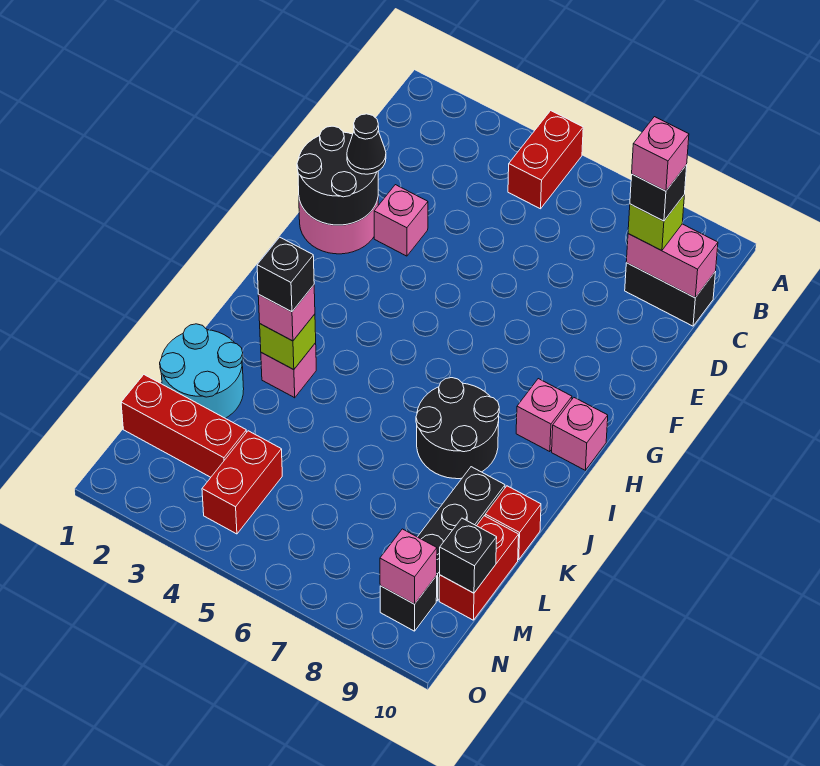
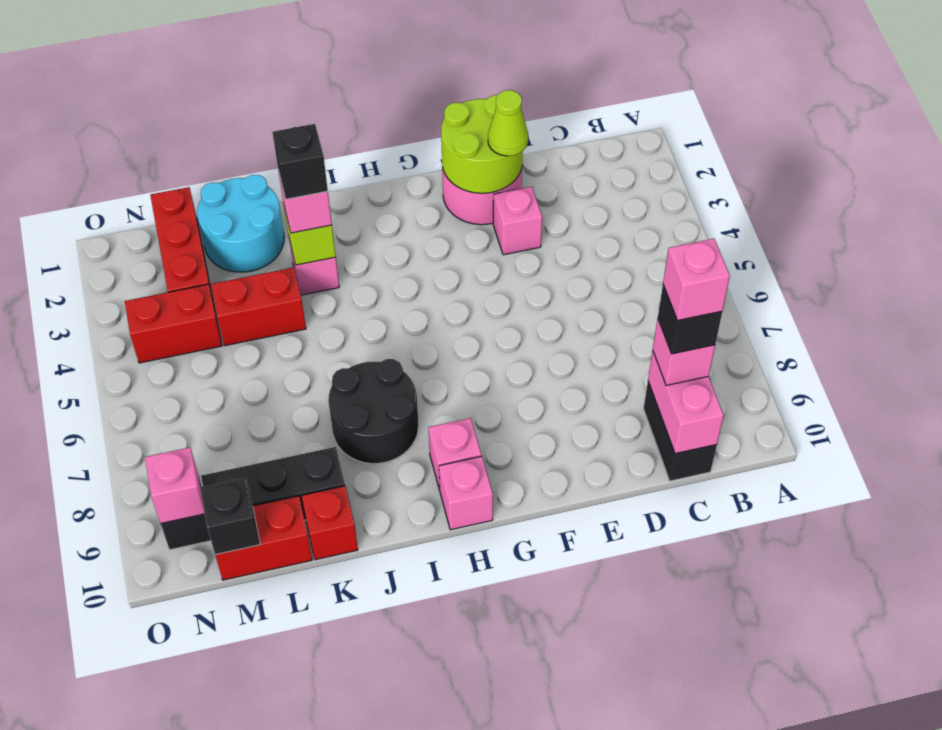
red brick A5:B5 level 1 -> red brick K4:L4 level 1
lime brick C9 level 3 -> pink brick C9 level 3
black round brick E1:F2 level 2 -> lime round brick E1:F2 level 2
black cone E2 level 3 -> lime cone E2 level 3

